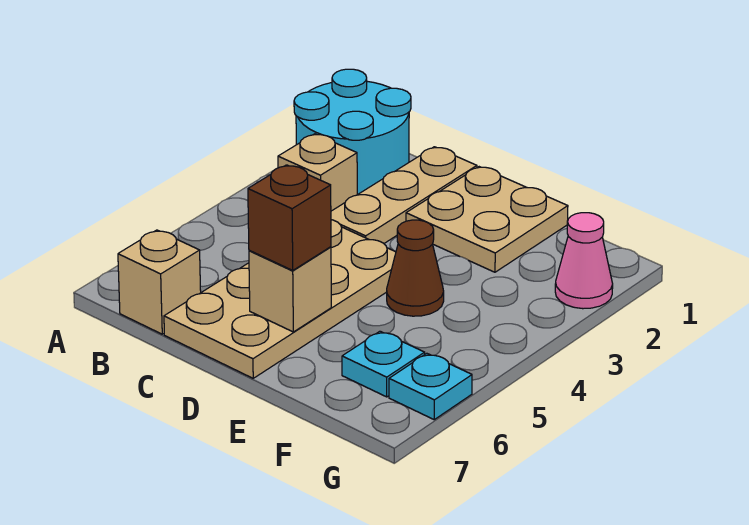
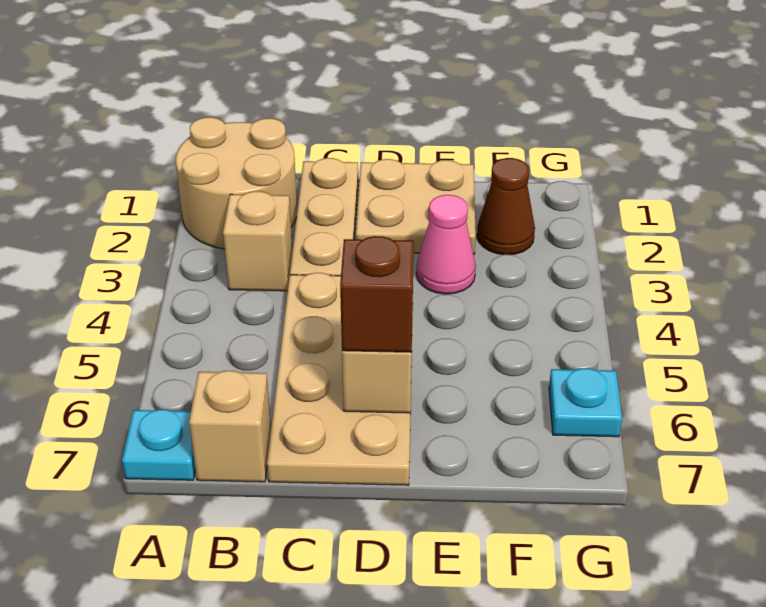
cyan round brick A1:B2 level 1 -> tan round brick A1:B2 level 1
brown cone E4 level 1 -> brown cone F2 level 1
cyan plate F6 level 1 -> cyan plate A7 level 1
pink cone G2 level 1 -> pink cone E3 level 1

